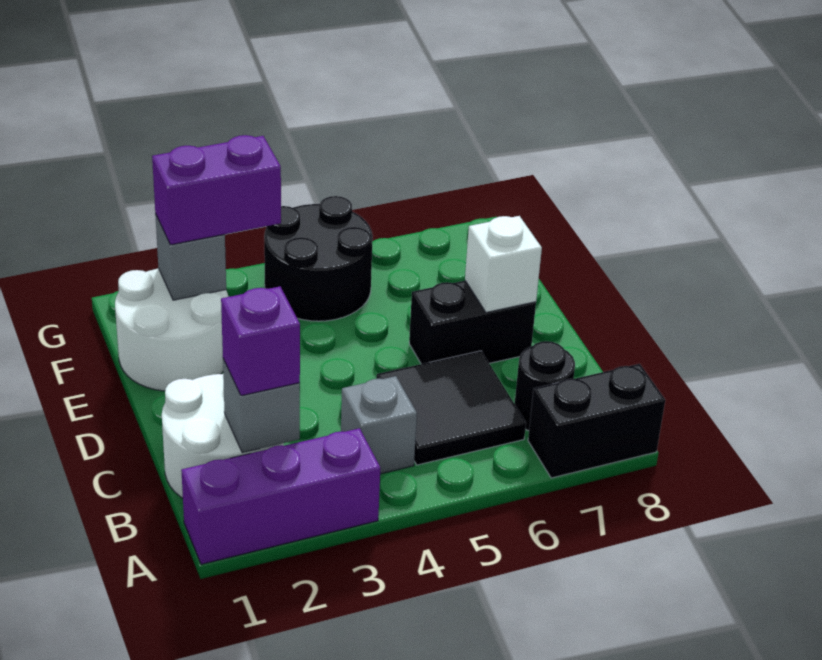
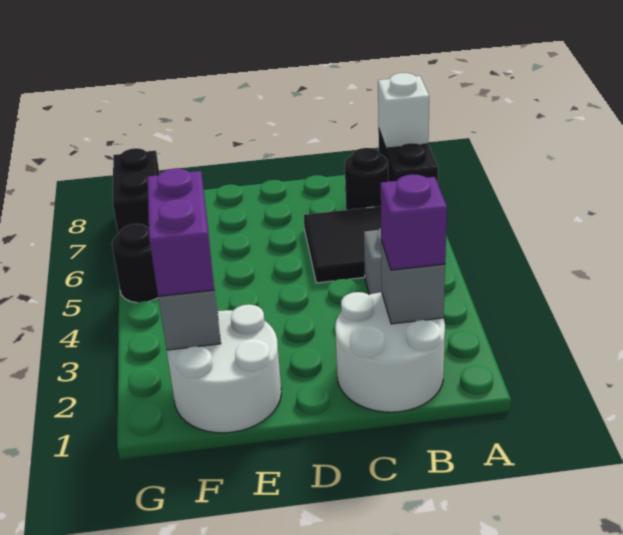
purple brick A1:A3 level 1 -> none
black brick D6:D7 level 1 -> black brick G7:G8 level 1
white brick D7 level 2 -> white brick A8 level 2
black round brick F4:G5 level 1 -> black round brick G5 level 1

